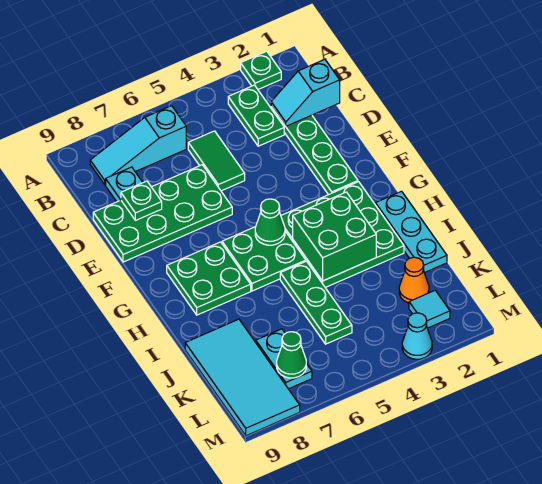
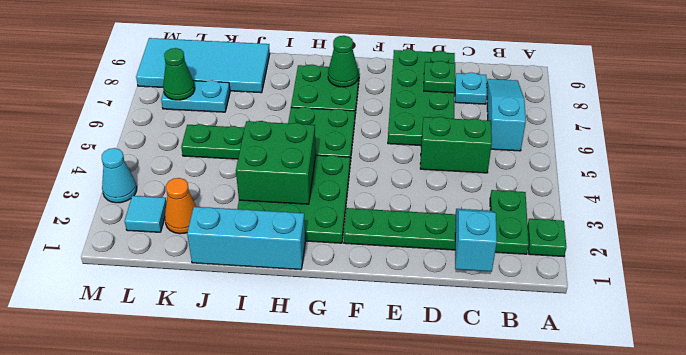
green plate B3:C3 level 1 -> green plate B2:B3 level 1
green tile C5:D5 level 1 -> green brick C5:D5 level 1
green cone G5 level 2 -> green cone G8 level 2
cyan plate H1:J1 level 1 -> cyan brick H1:J1 level 1

